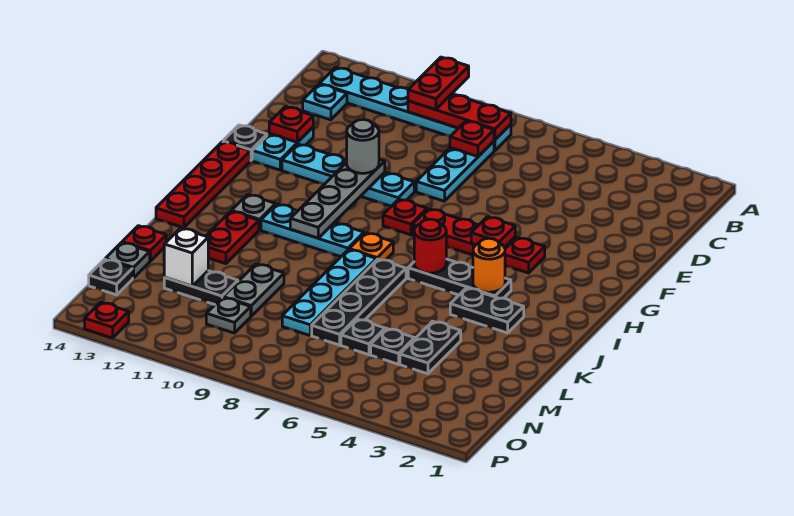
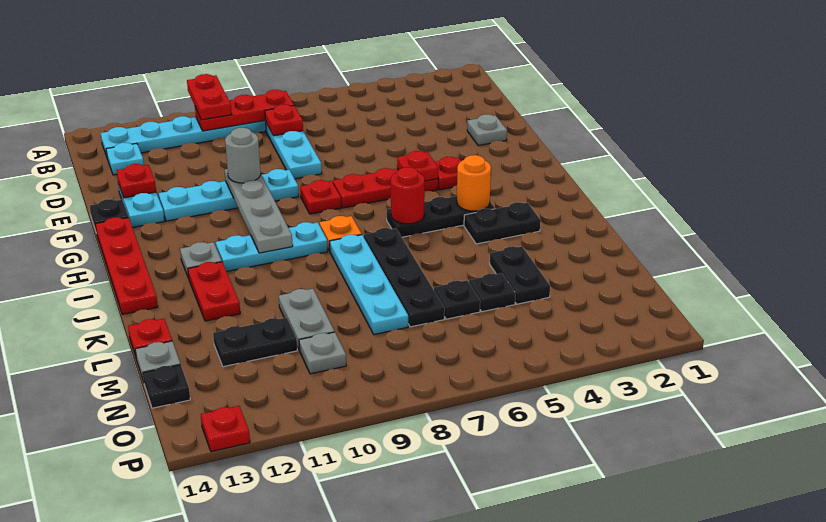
none -> grey plate E2 level 1
white brick M12 level 2 -> none

